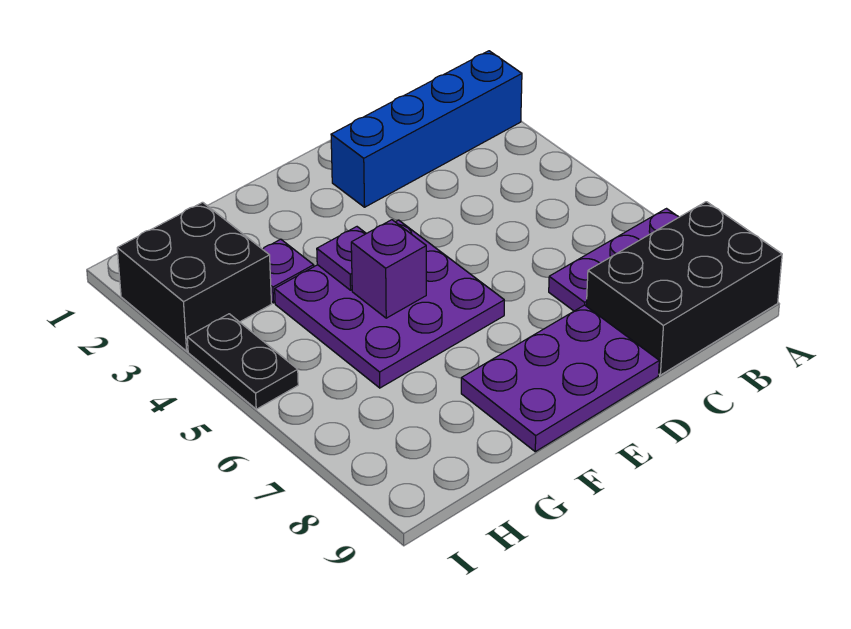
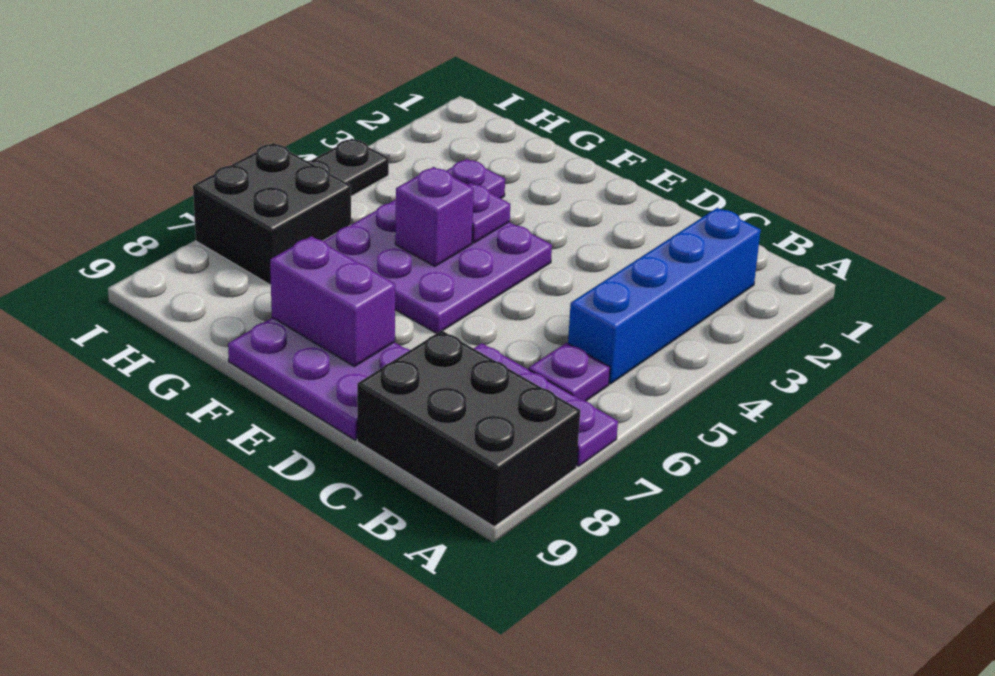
blue brick A2:D2 level 1 -> blue brick B2:B5 level 1
none -> purple plate B6 level 1
none -> purple brick E8:F8 level 2
black brick H2:I3 level 1 -> black brick H6:I7 level 1

